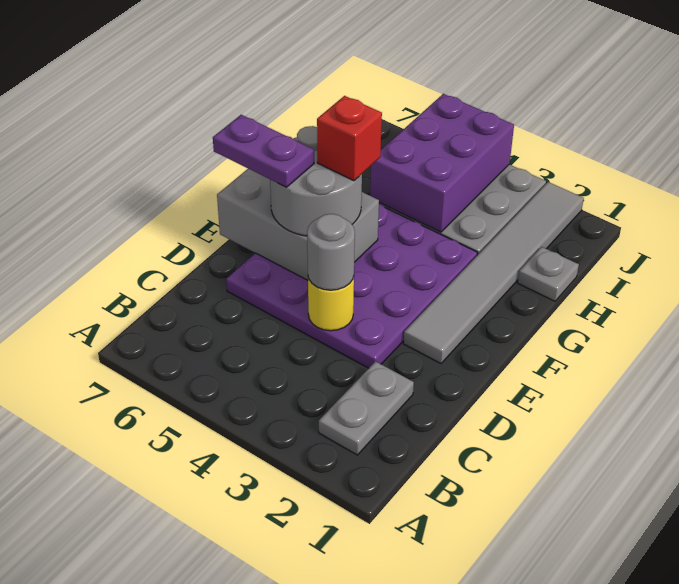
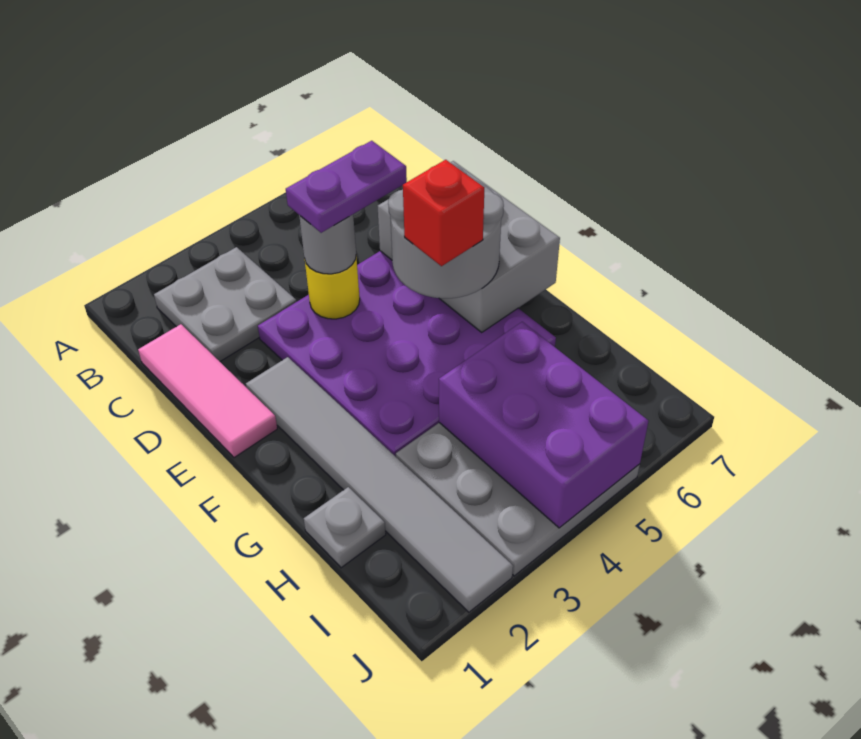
grey plate B2:C2 level 1 -> grey plate B2:C3 level 1
none -> pink tile C1:E1 level 1
grey brick E5:F7 level 2 -> grey brick D6:F7 level 2
purple plate E6:E7 level 4 -> purple plate D4:D5 level 4

